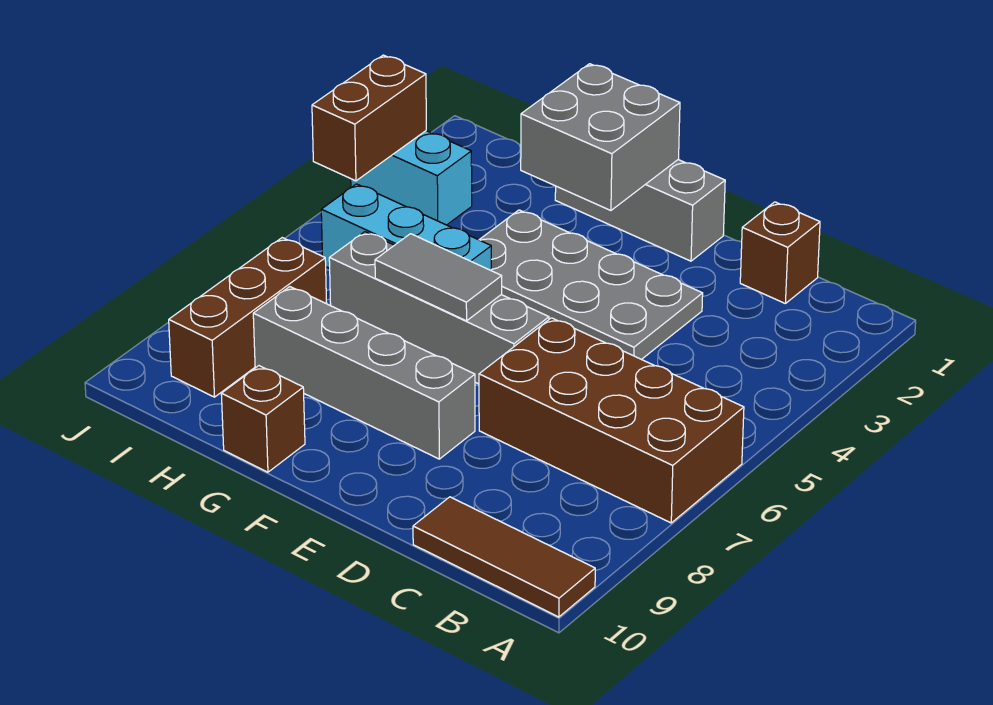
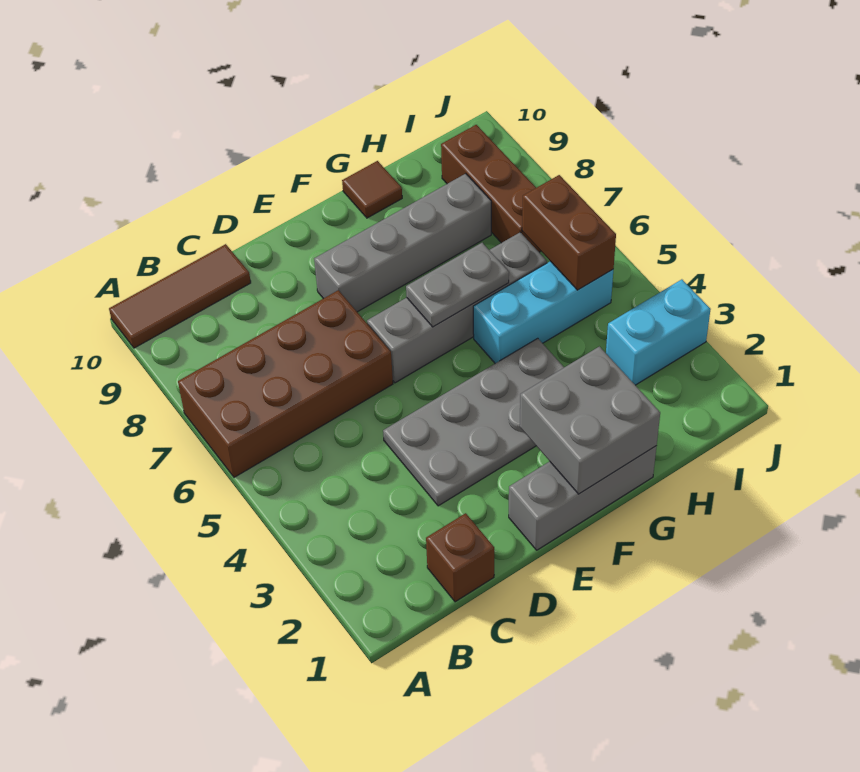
grey tile F6:G6 level 2 -> grey plate F6:G6 level 2
brown brick G10 level 1 -> brown tile G10 level 1
brown brick J3:J4 level 2 -> brown brick I5:I6 level 2

